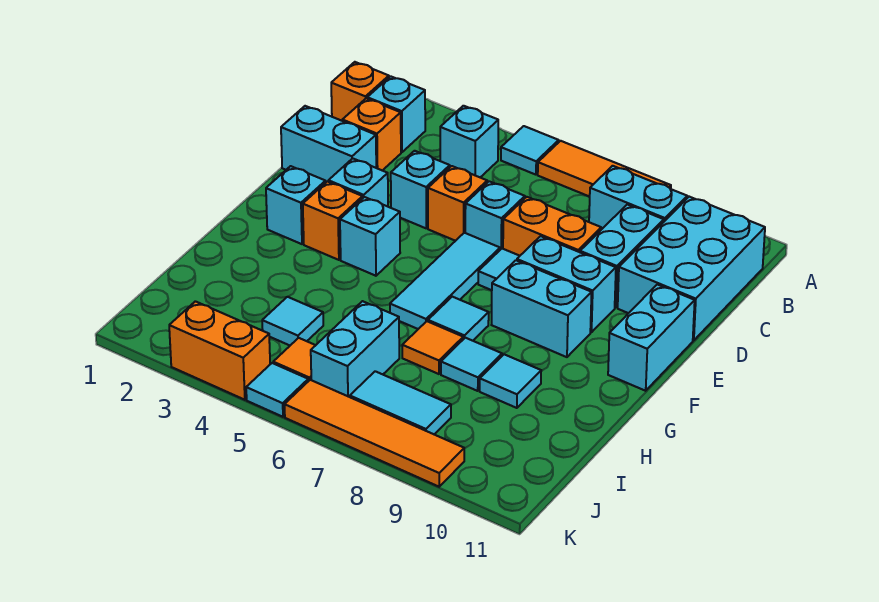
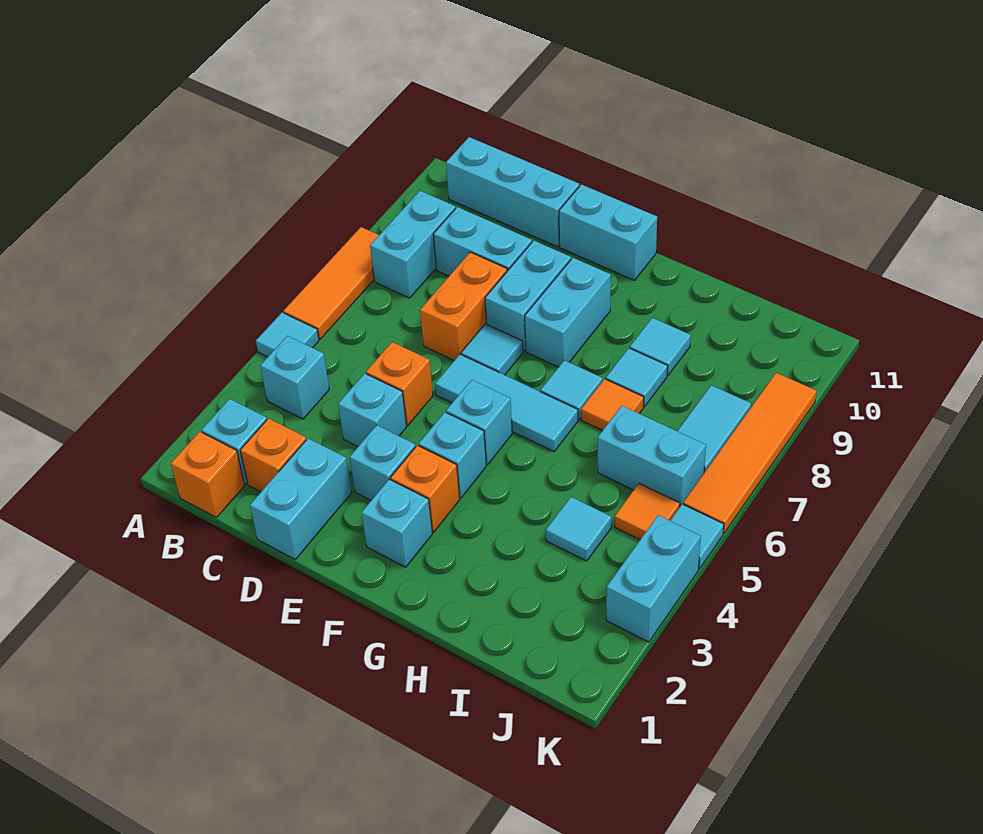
cyan brick B10:D11 level 1 -> cyan brick B11:D11 level 1
cyan brick D6 level 1 -> cyan brick F5 level 1
orange brick K3:K4 level 1 -> cyan brick K3:K4 level 1

